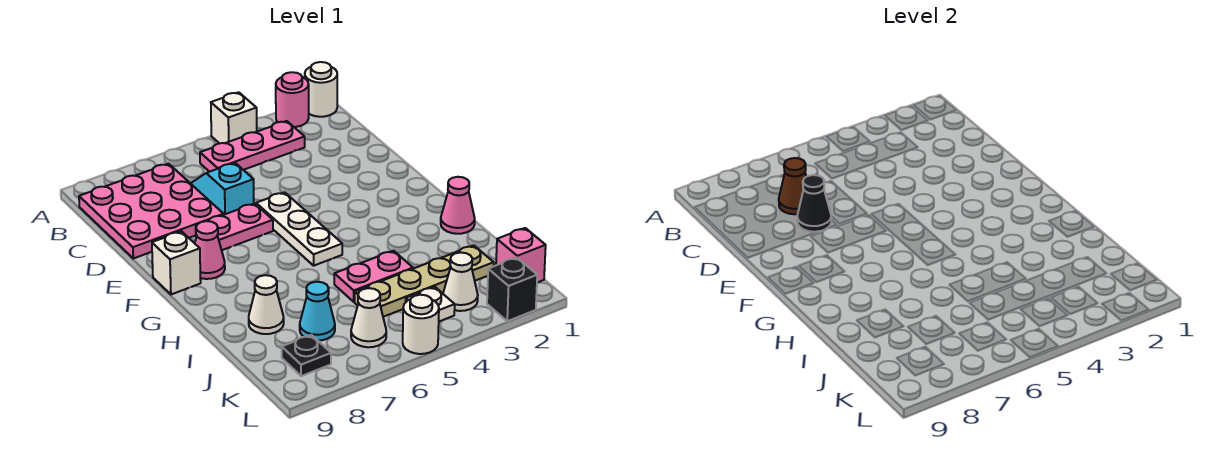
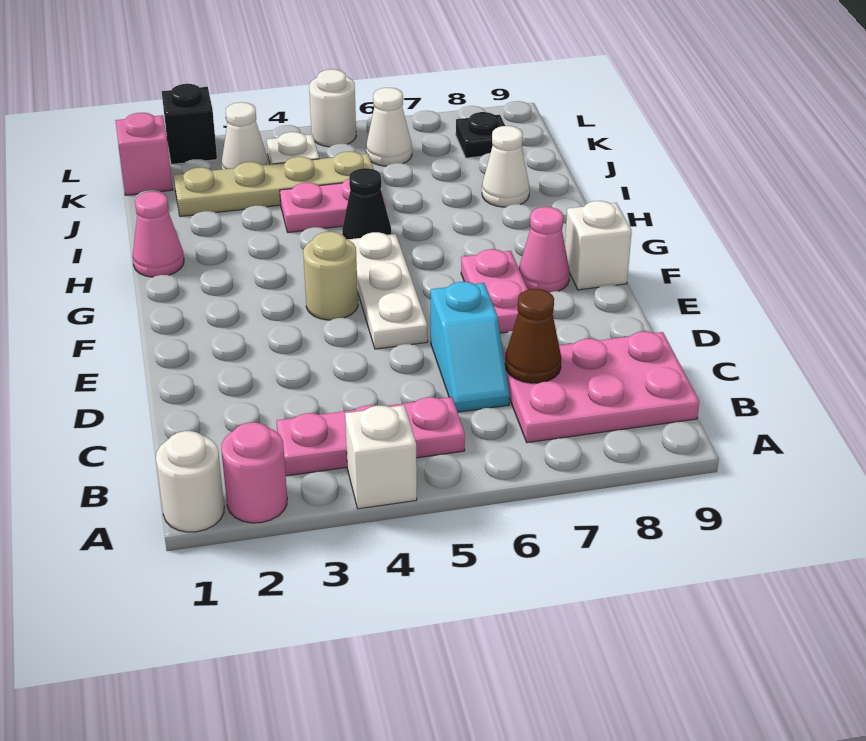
pink plate B7:D9 level 1 -> pink plate B7:C9 level 1
black cone D7 level 2 -> black cone H5 level 1
pink plate E6:E7 level 1 -> pink plate E7:F7 level 1
none -> tan round brick F4 level 1
cyan cone J7 level 1 -> none

